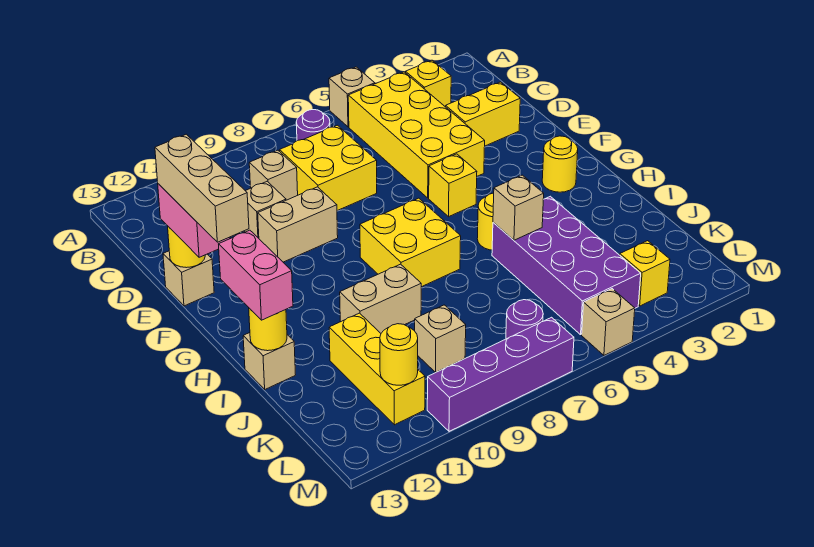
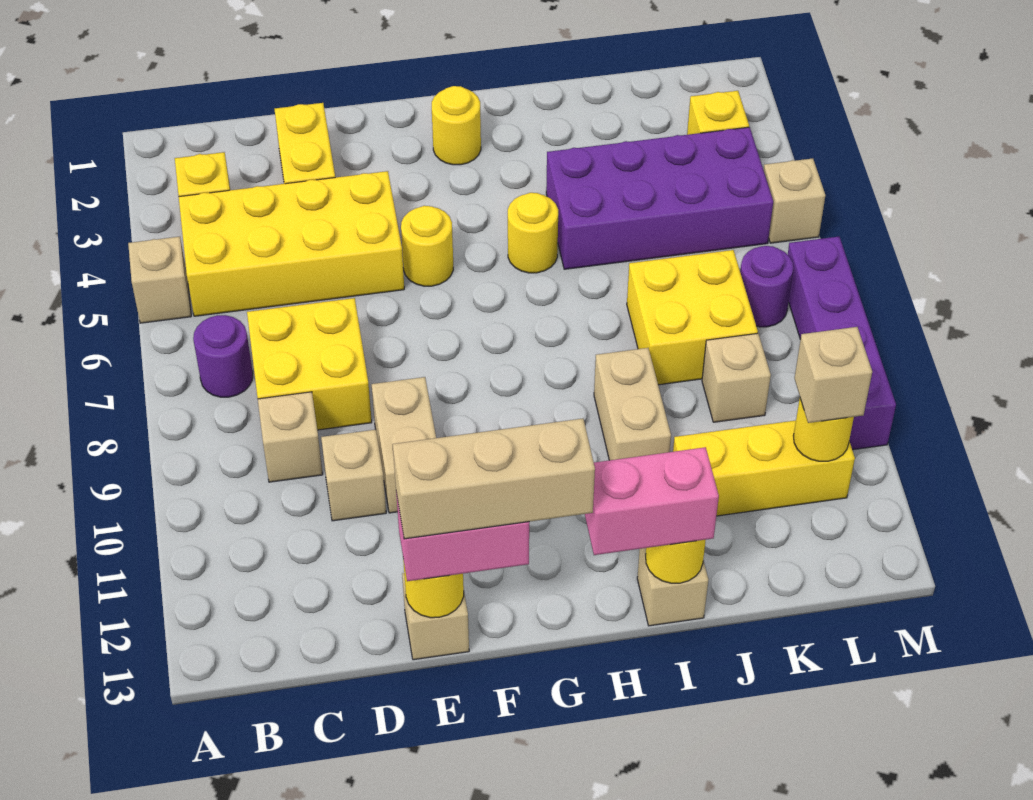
yellow brick F5 level 1 -> yellow round brick F5 level 1
yellow brick G7:H8 level 1 -> yellow brick J7:K8 level 1
tan brick I5 level 2 -> tan brick L11 level 3

